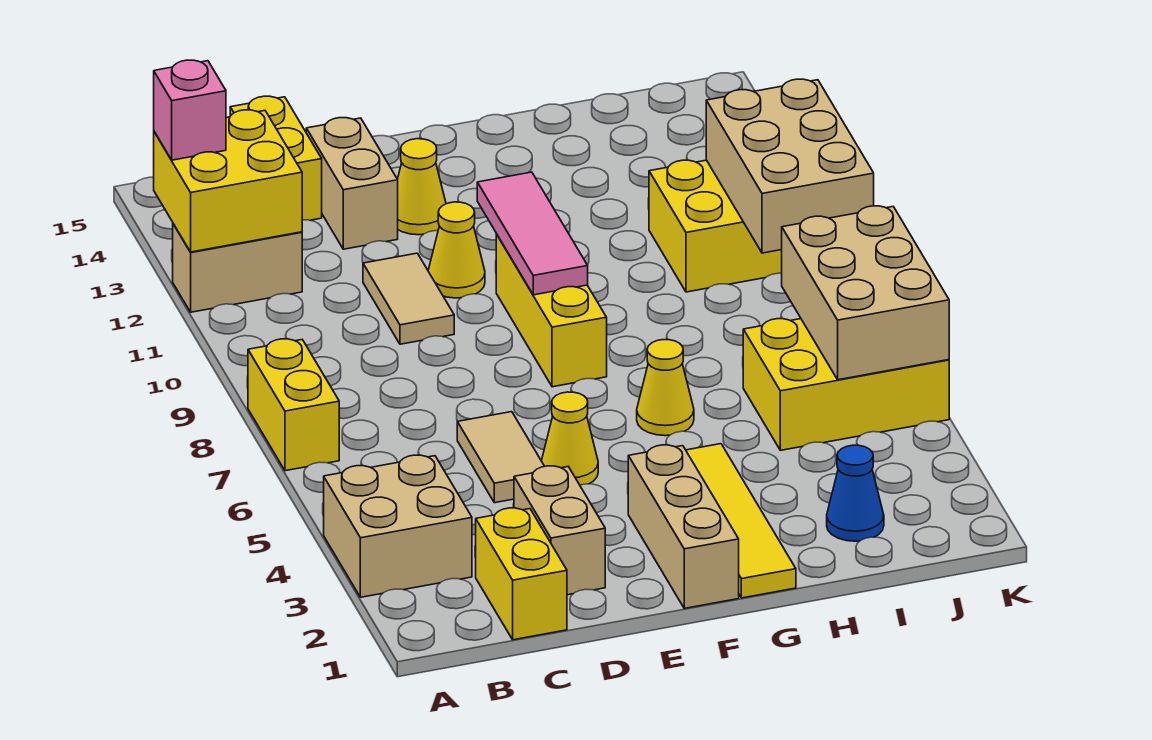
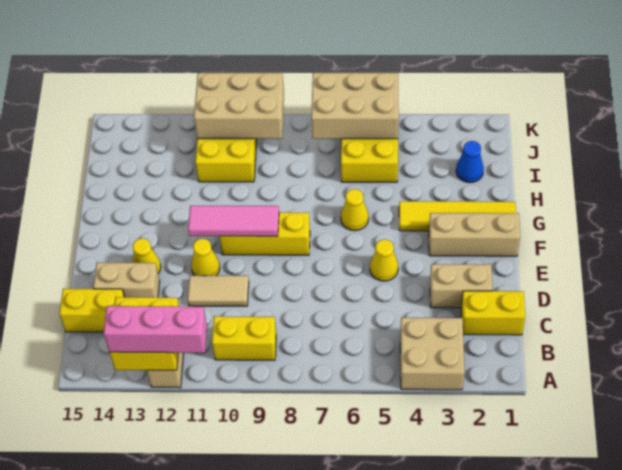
yellow brick A7:A8 level 1 -> yellow brick B9:B10 level 1
pink brick A13 level 3 -> pink brick A11:A13 level 3
tan tile D5:D6 level 1 -> none

